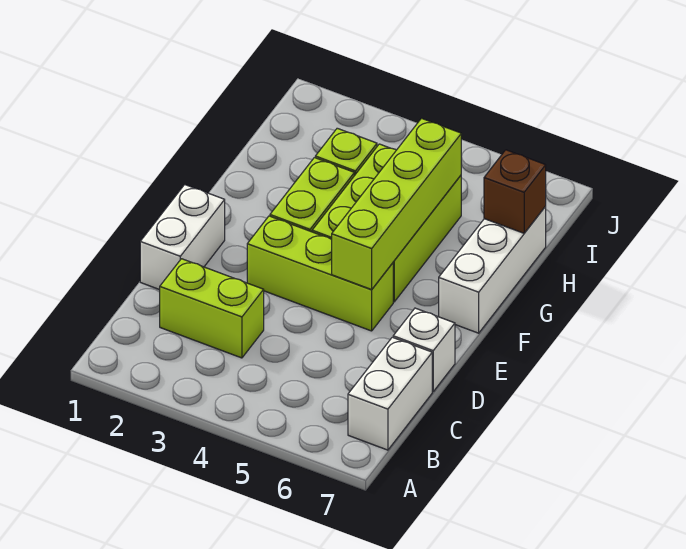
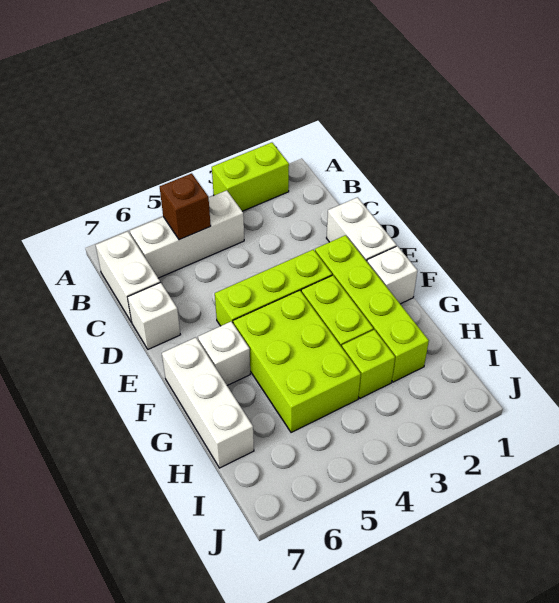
none -> white brick B4:B6 level 1
lime brick C2:C3 level 1 -> lime brick A2:A3 level 1
lime brick E5:H5 level 2 -> lime brick E2:H2 level 1
none -> white brick F1 level 1
none -> white brick F6 level 1
brown brick H7 level 2 -> brown brick B5 level 2

